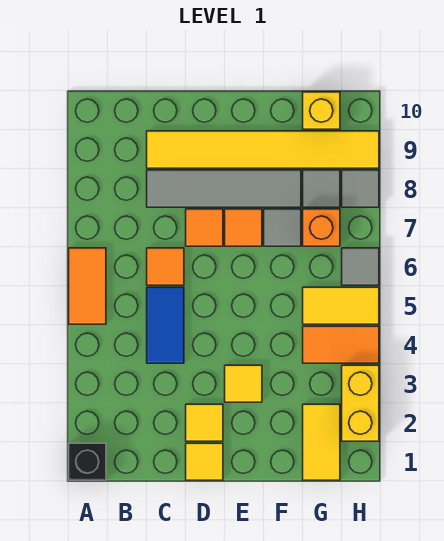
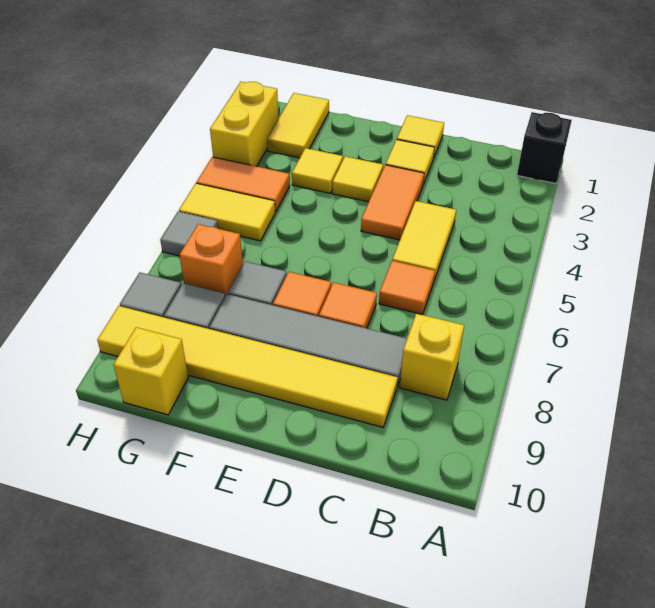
orange tile A5:A6 level 1 -> orange tile D3:D4 level 1
none -> yellow brick B8 level 1
blue tile C4:C5 level 1 -> yellow tile C4:C5 level 1
none -> yellow tile F3 level 1

